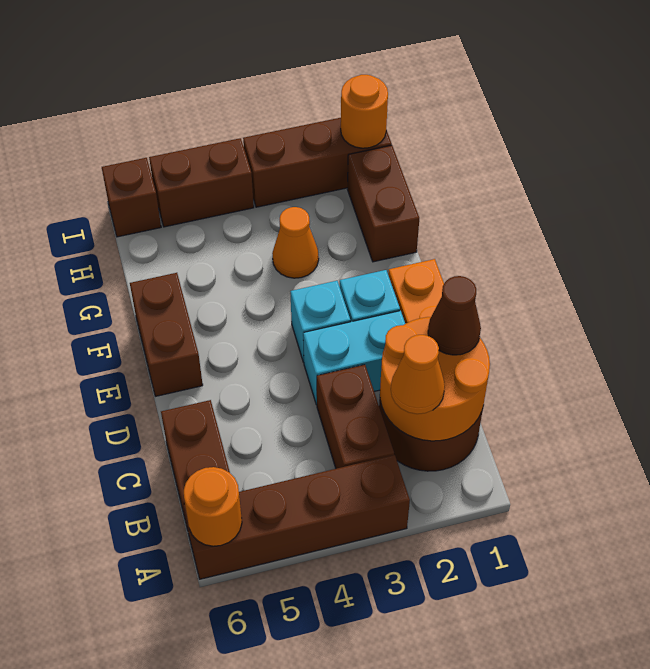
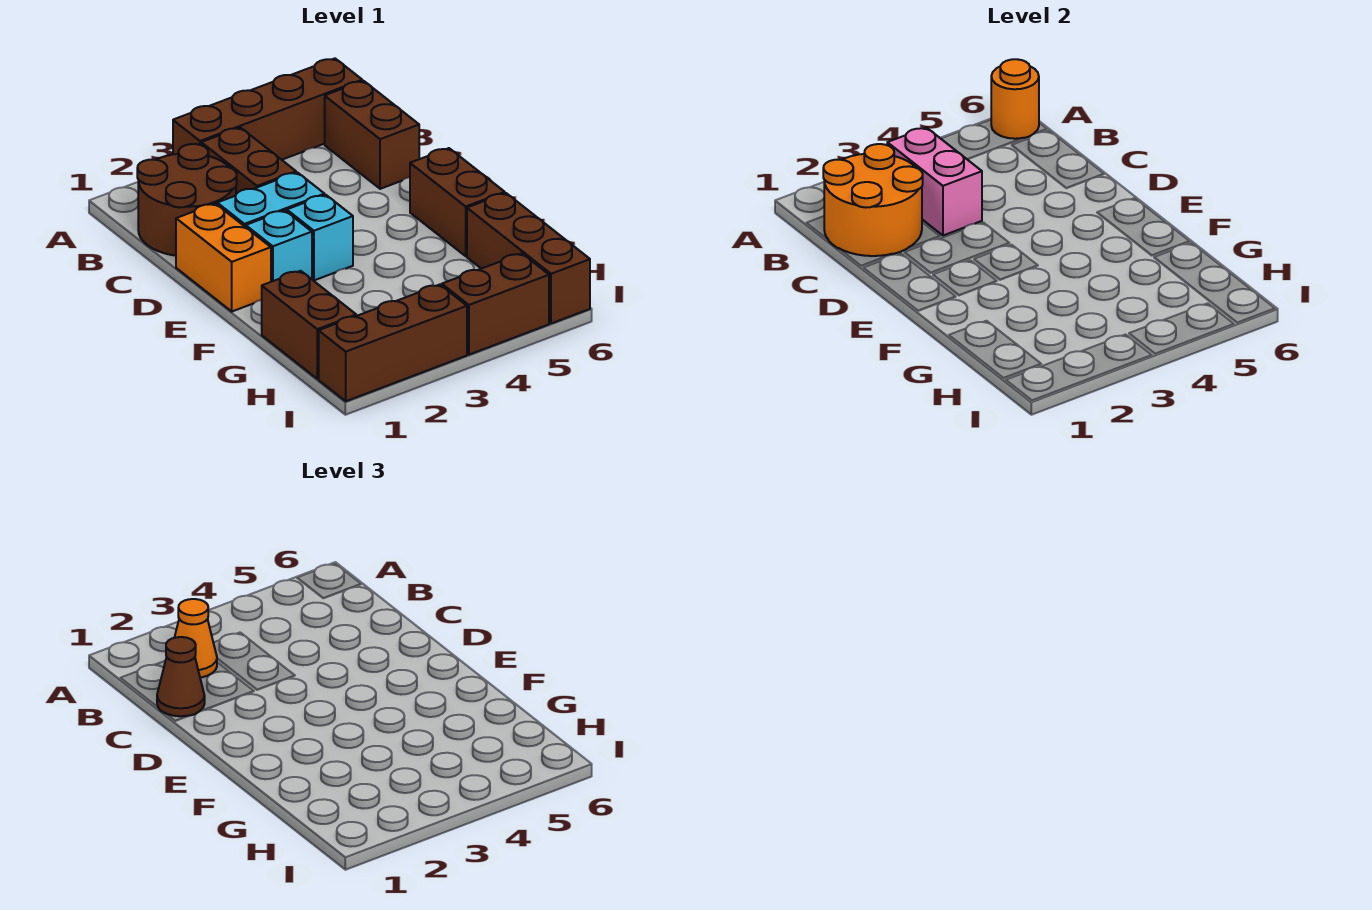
none -> pink brick B3:C3 level 2
orange cone G3 level 1 -> none
orange round brick I1 level 2 -> none
brown brick I6 level 1 -> brown brick G6:I6 level 1

